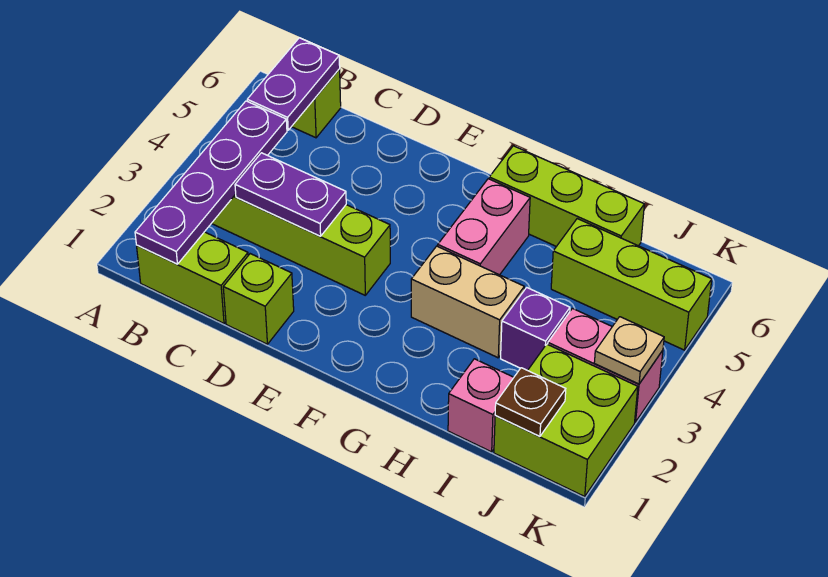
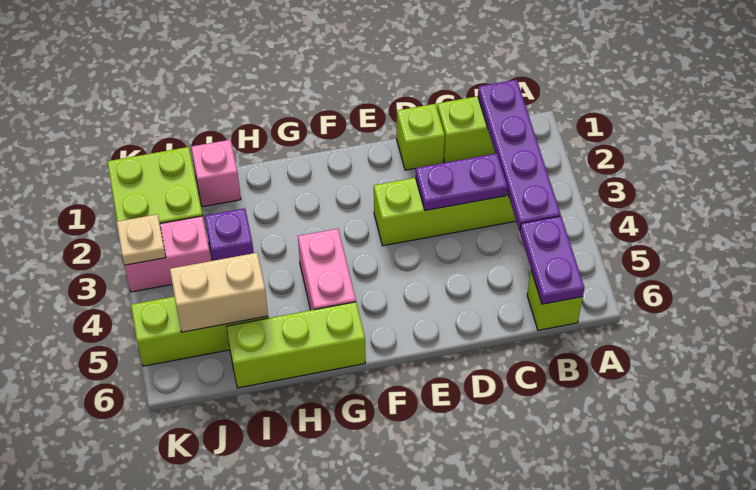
tan brick G3:H3 level 1 -> tan brick I5:J5 level 2
brown plate J1 level 2 -> none

